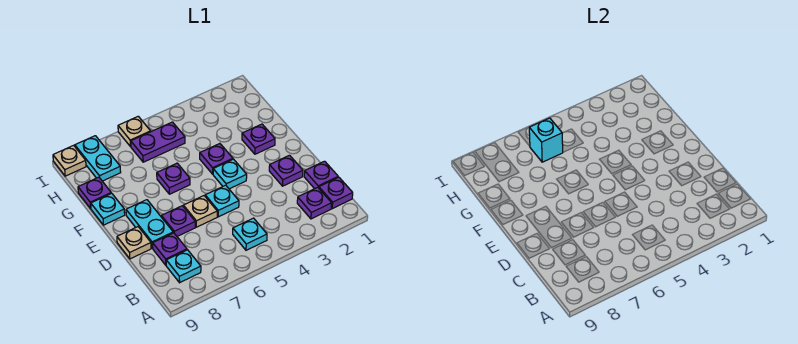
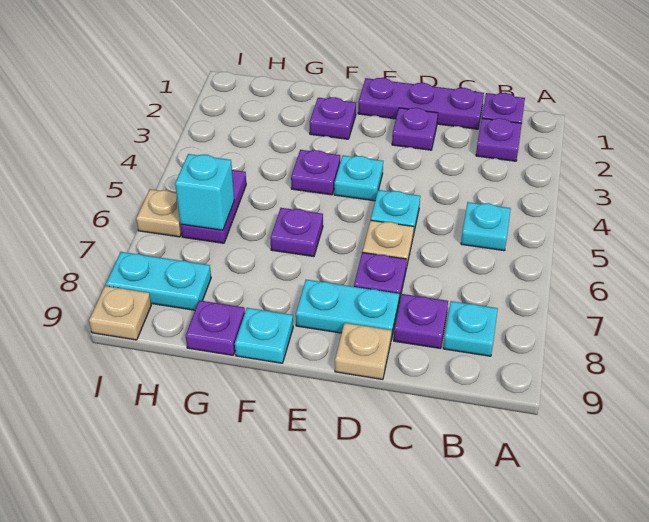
purple plate C1 level 1 -> purple plate C1:E1 level 1

